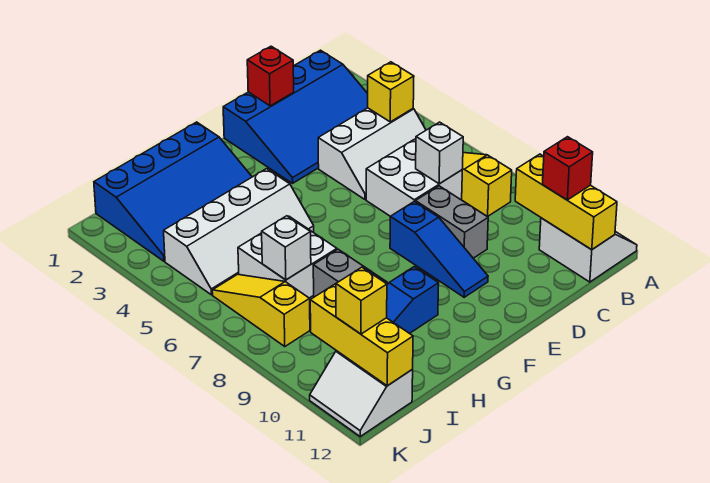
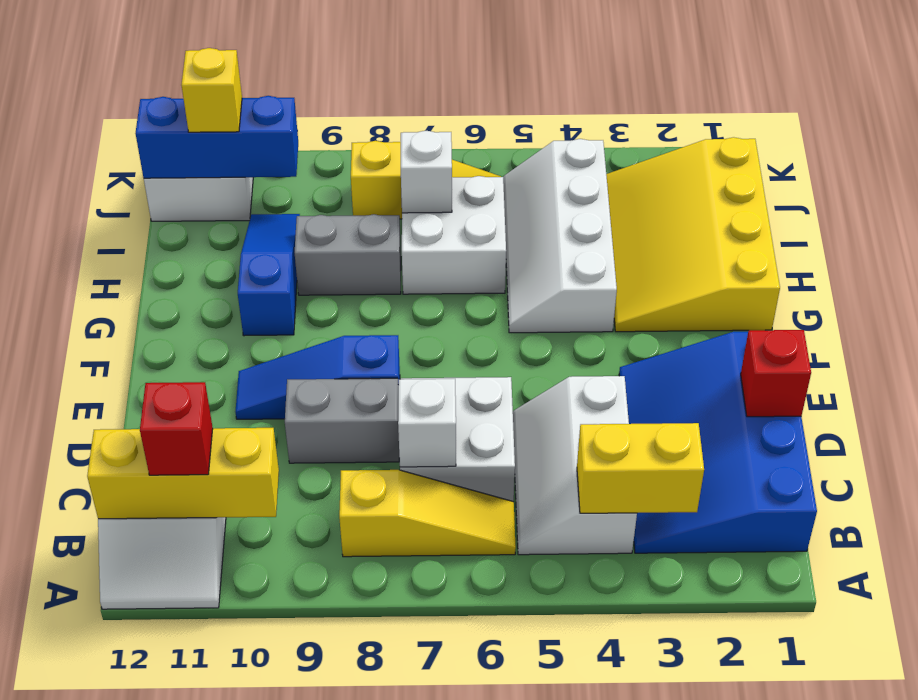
yellow brick B4 level 2 -> yellow brick B3:B4 level 2
blue slope G1:J3 level 1 top 1 -> yellow slope G1:J3 level 1 top 1
yellow brick J10:J12 level 2 -> blue brick J10:J12 level 2

